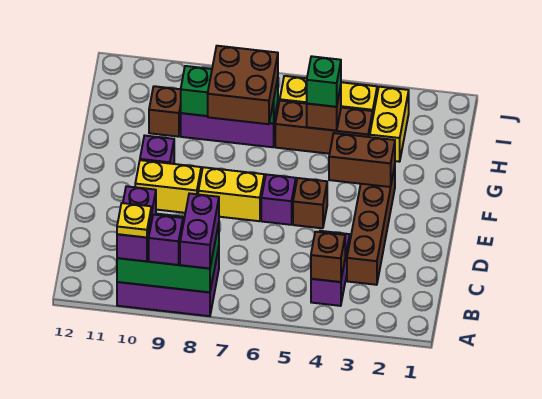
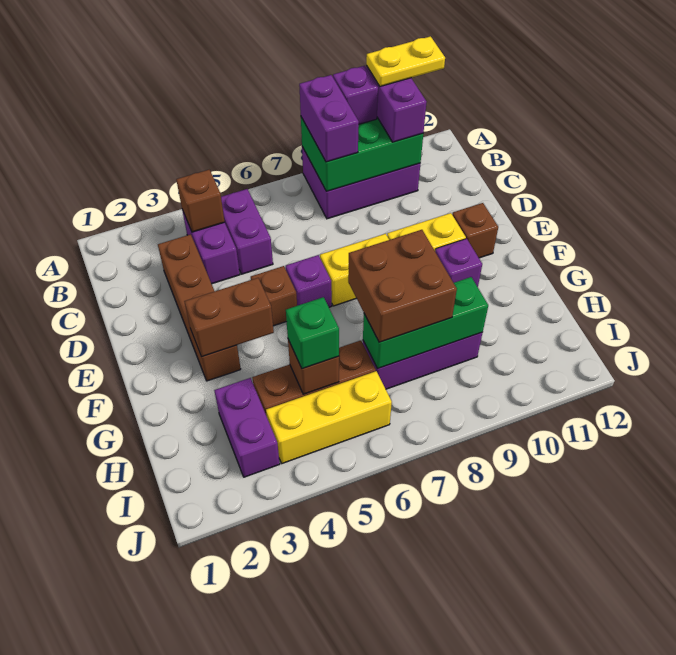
yellow plate A10 level 4 -> yellow plate A10:A11 level 4
none -> purple brick B5:C5 level 1
yellow brick H3:I3 level 1 -> purple brick H3:I3 level 1
brown brick H10 level 1 -> brown brick E11 level 1

